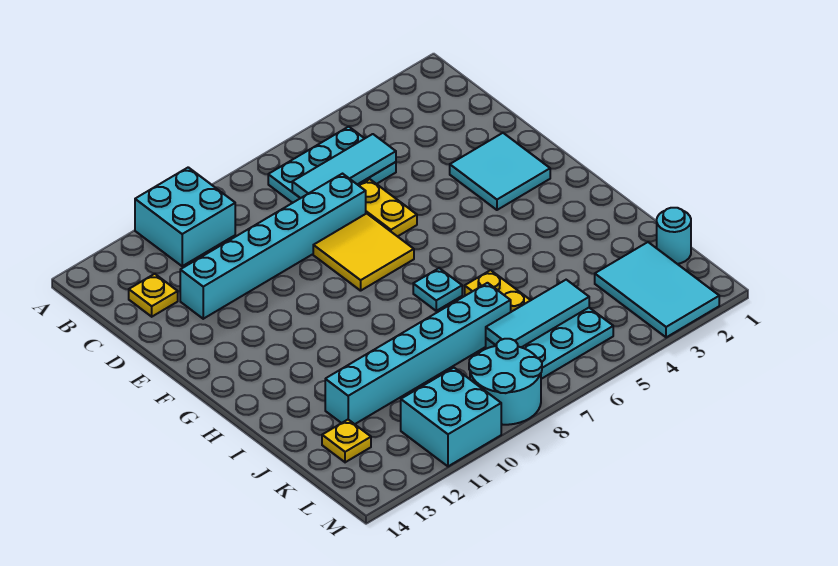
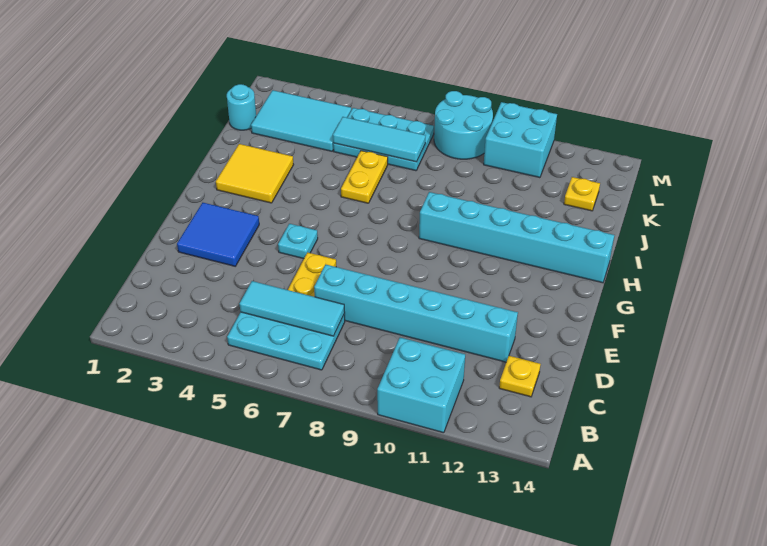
cyan tile E2:F3 level 1 -> blue tile E2:F3 level 1
yellow tile E7:F8 level 1 -> yellow tile H2:I3 level 1
cyan plate H7 level 1 -> cyan plate F5 level 1
cyan brick J7:J12 level 1 -> cyan brick H9:H14 level 1
cyan tile K2:M3 level 1 -> cyan tile K2:L4 level 1

